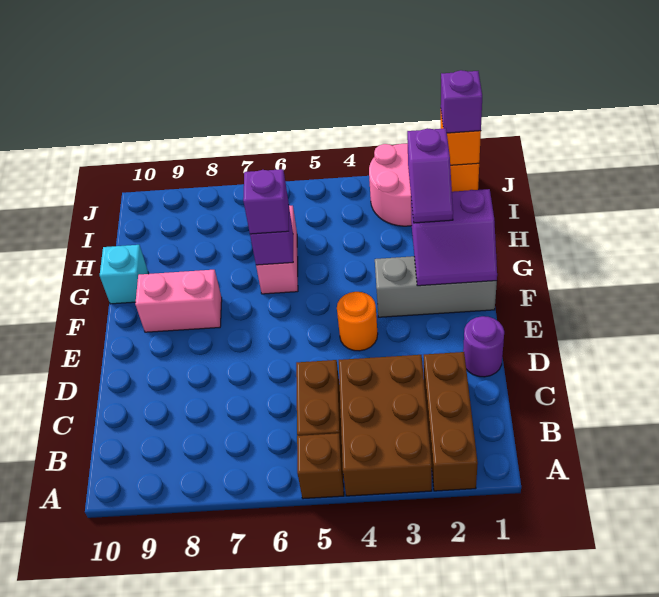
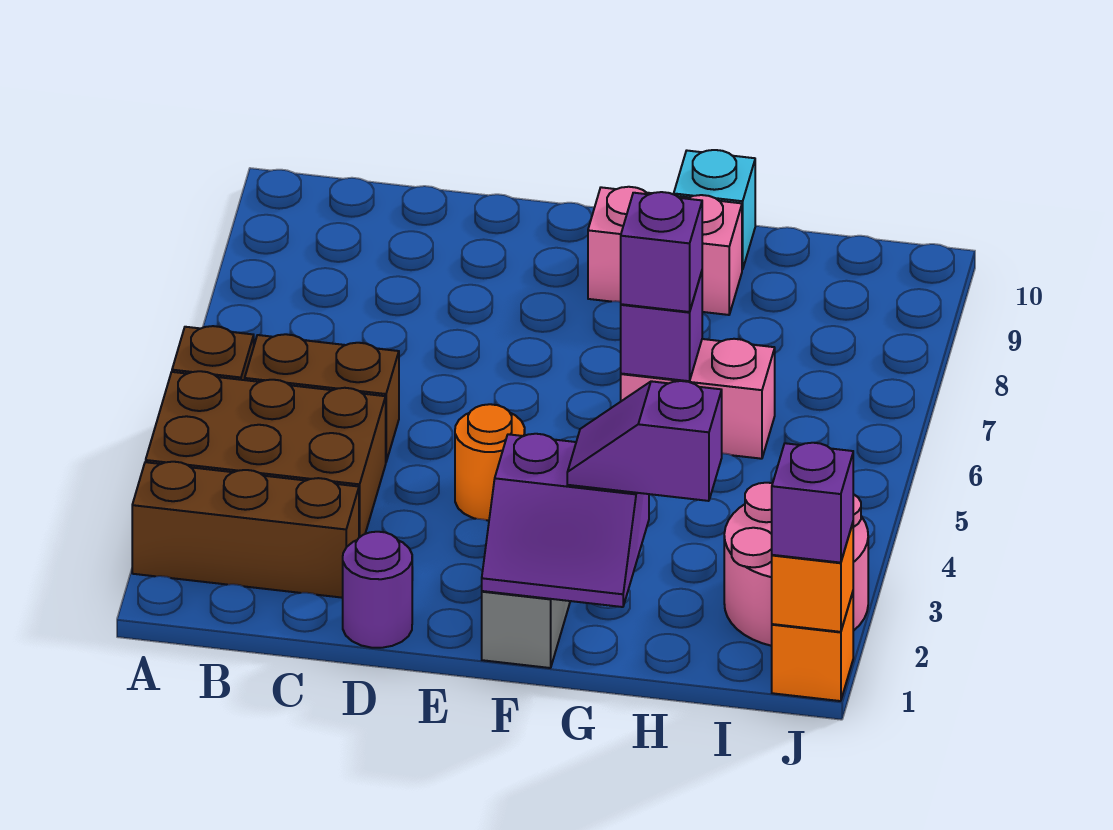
purple slope F1:G2 level 2 top G -> purple slope F1:G2 level 2 top 2
pink brick F8:F9 level 1 -> pink brick F9:G9 level 1

